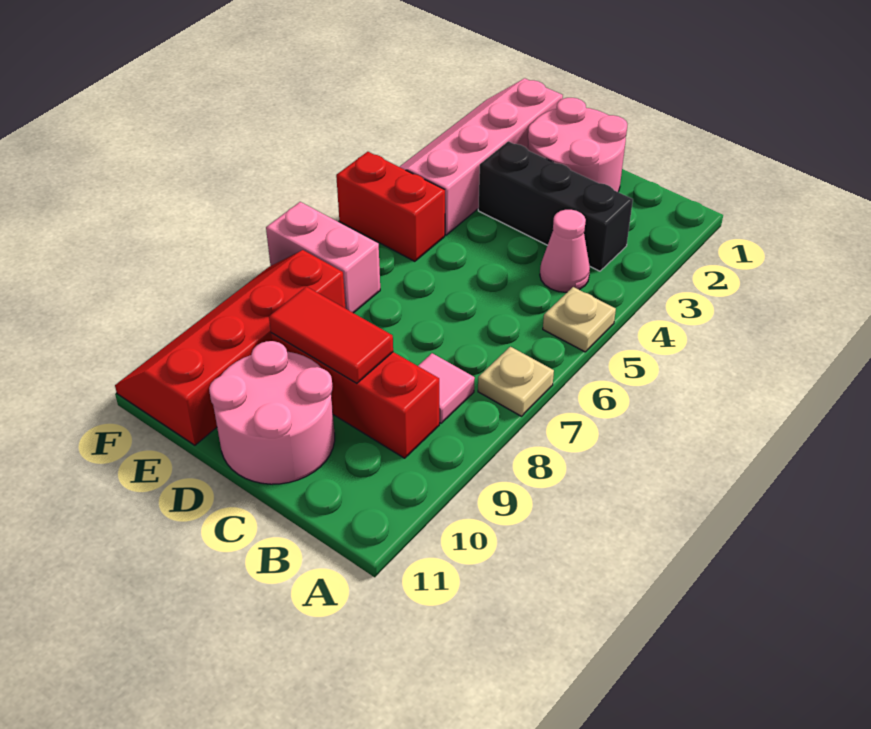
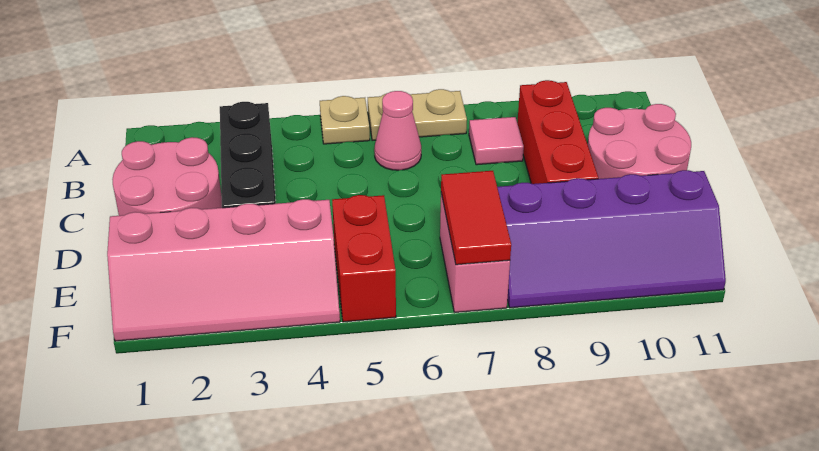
tan plate A7 level 1 -> tan plate A6:A7 level 1
pink cone B4 level 1 -> pink cone B6 level 1
red tile C9:D9 level 2 -> red tile E7:F7 level 2
red slope E8:F11 level 1 top E -> purple slope E8:F11 level 1 top E

